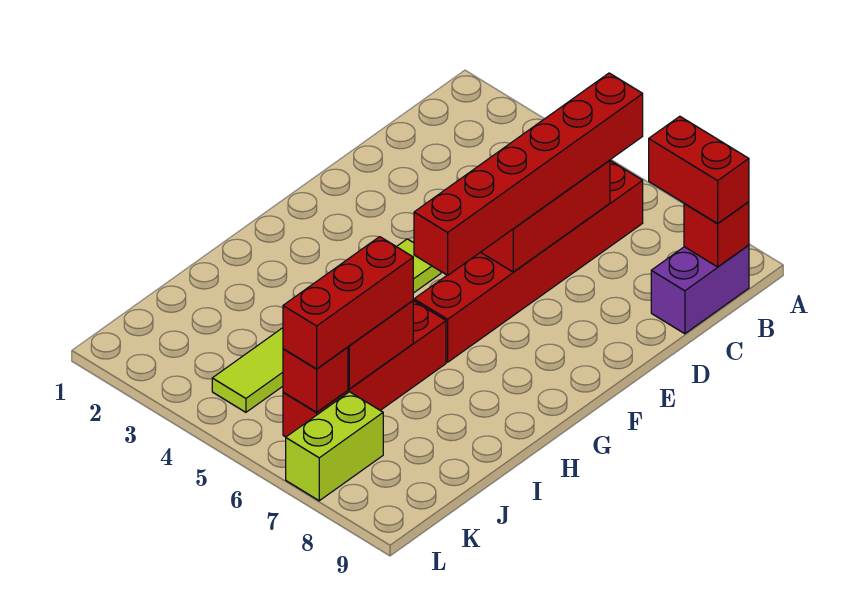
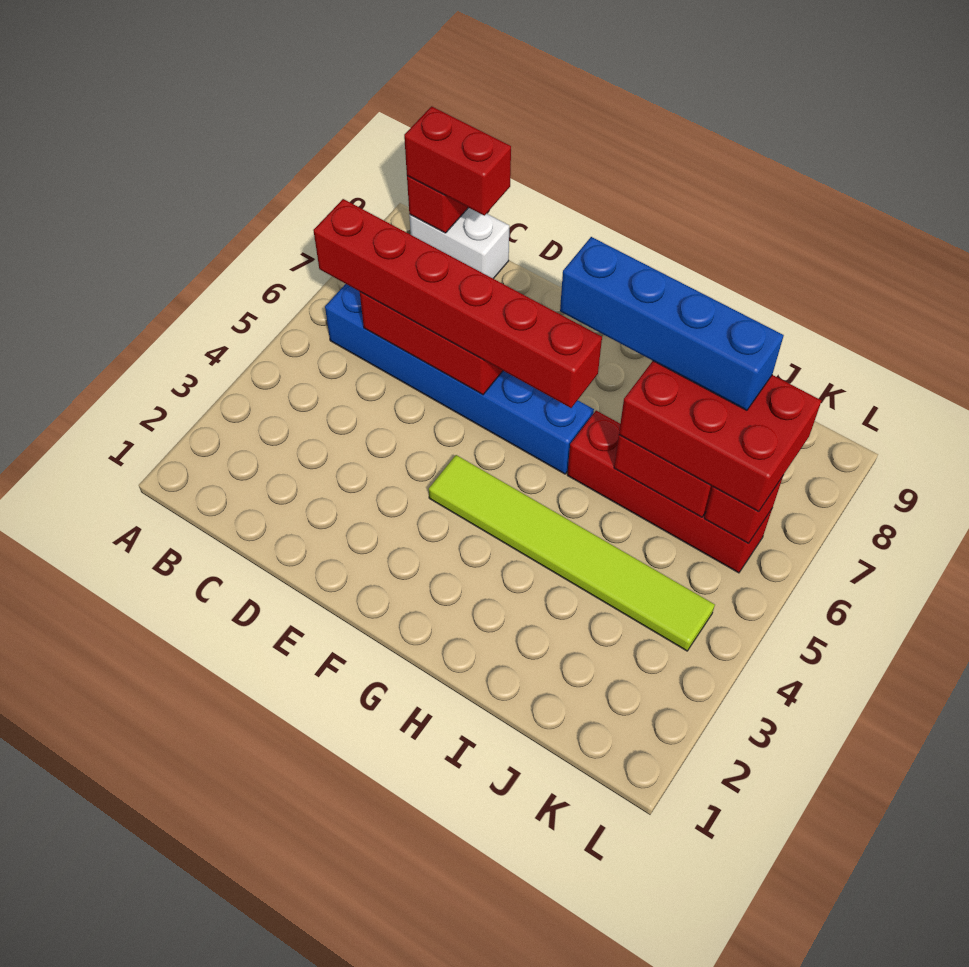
red brick B6:G6 level 1 -> blue brick B6:G6 level 1
red brick B8:B9 level 3 -> red brick B9:C9 level 3
purple brick B9:C9 level 1 -> white brick B9:C9 level 1
none -> blue brick G7:J7 level 4
red brick I6:K6 level 3 -> red brick I6:K7 level 3
lime brick K7:L7 level 1 -> none

